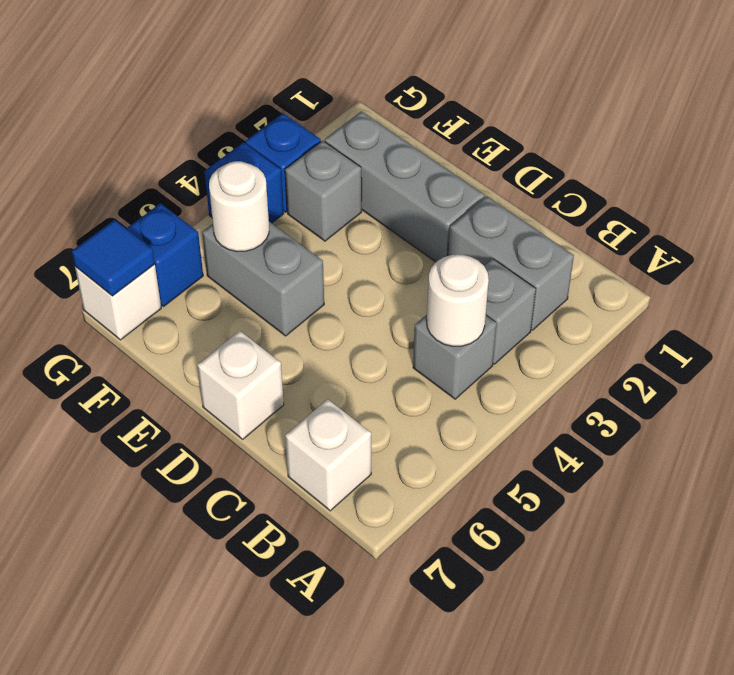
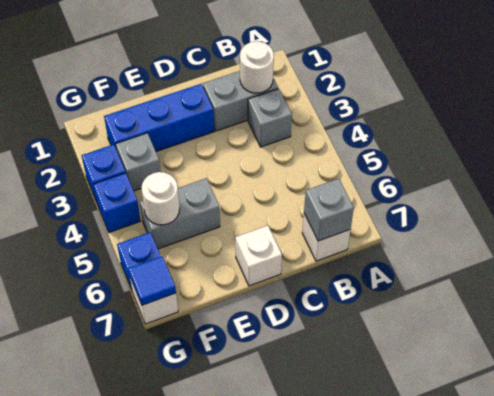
grey brick B4 level 1 -> grey brick B7 level 2
white round brick B4 level 2 -> white round brick B2 level 2
grey brick D2:F2 level 1 -> blue brick D2:F2 level 1

